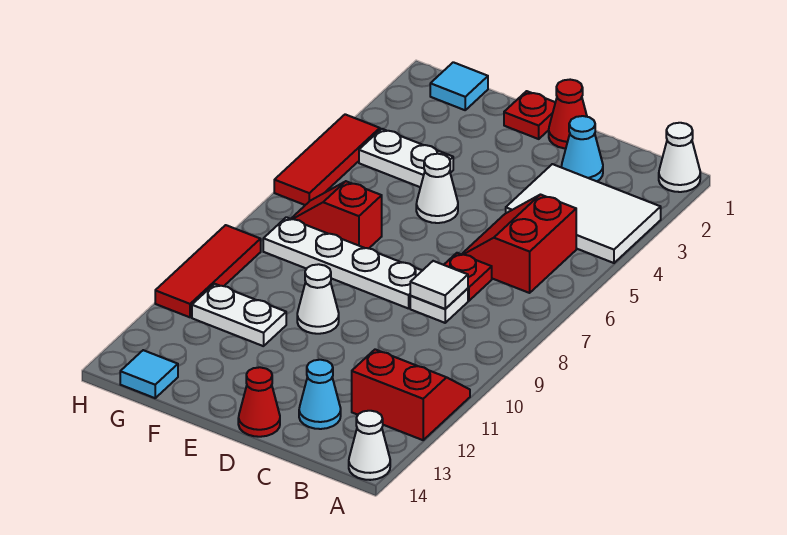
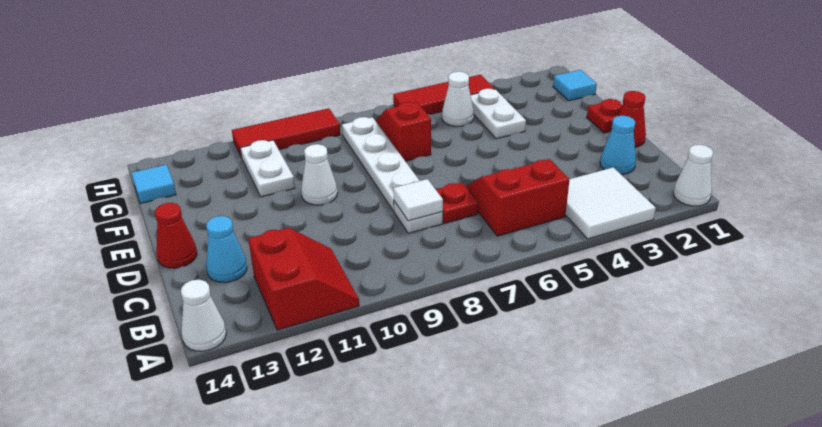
white tile A3:C4 level 1 -> white tile A3:B4 level 1
white cone E5 level 1 -> white cone G5 level 1

